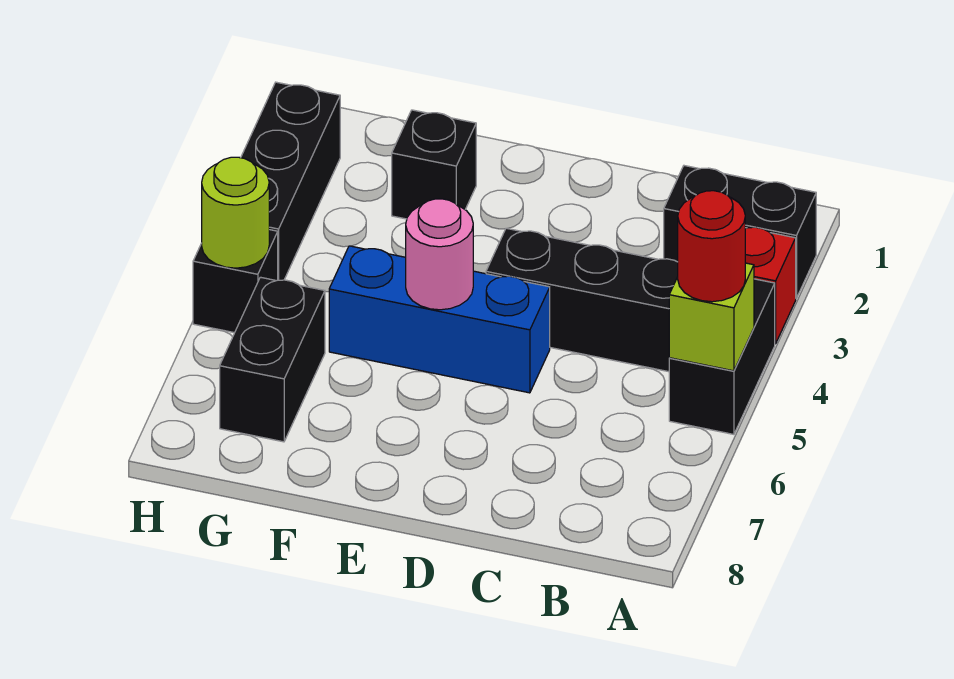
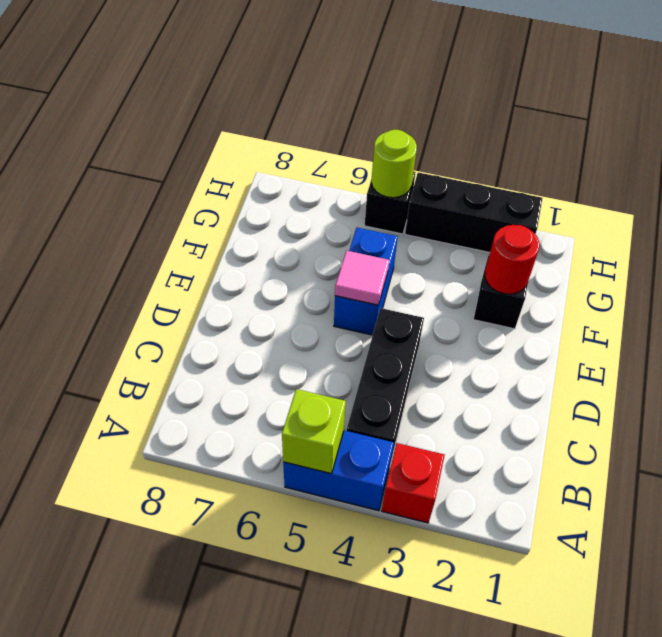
black brick A2:B2 level 1 -> none
black brick A4:A5 level 1 -> blue brick A4:A5 level 1
red round brick A5 level 3 -> red round brick F2 level 2
blue brick D5:F5 level 1 -> blue brick E5:F5 level 1
pink round brick E5 level 2 -> pink tile E5 level 2
black brick G6:G7 level 1 -> none

